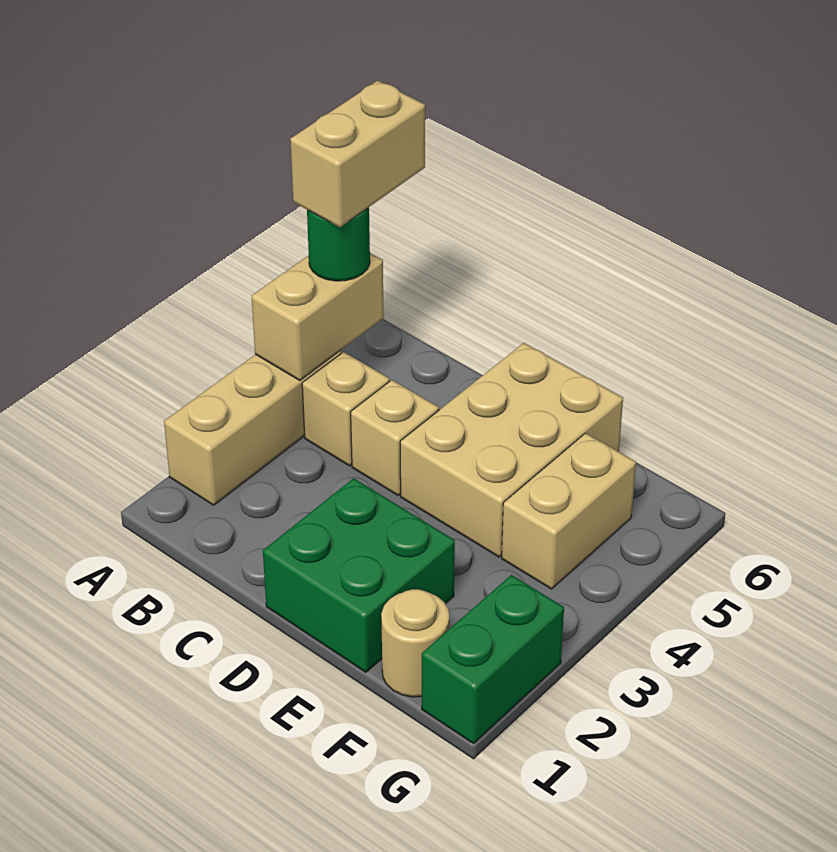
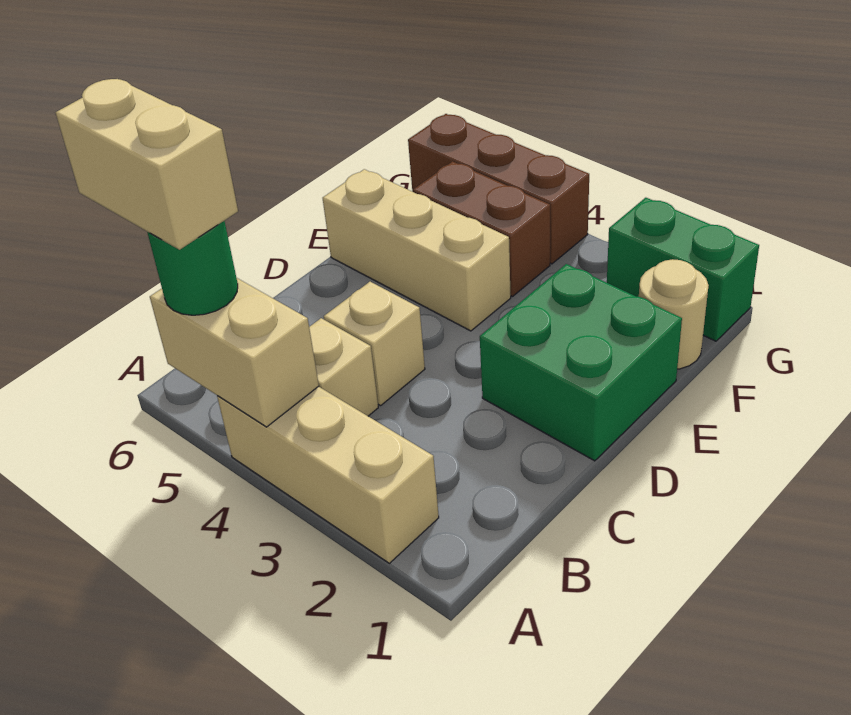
tan brick D4:E6 level 1 -> tan brick E4:E6 level 1
tan brick F4:F5 level 1 -> brown brick F4:F5 level 1
none -> brown brick G4:G6 level 1

